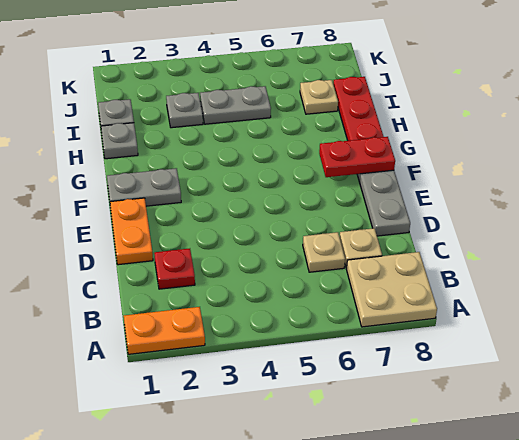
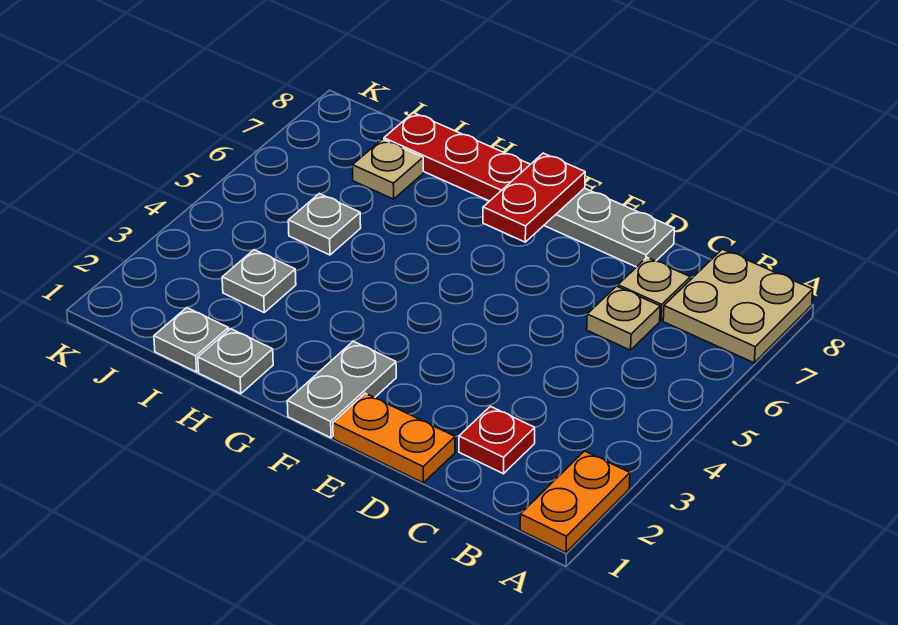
grey plate I4:I5 level 1 -> grey plate I5 level 1

